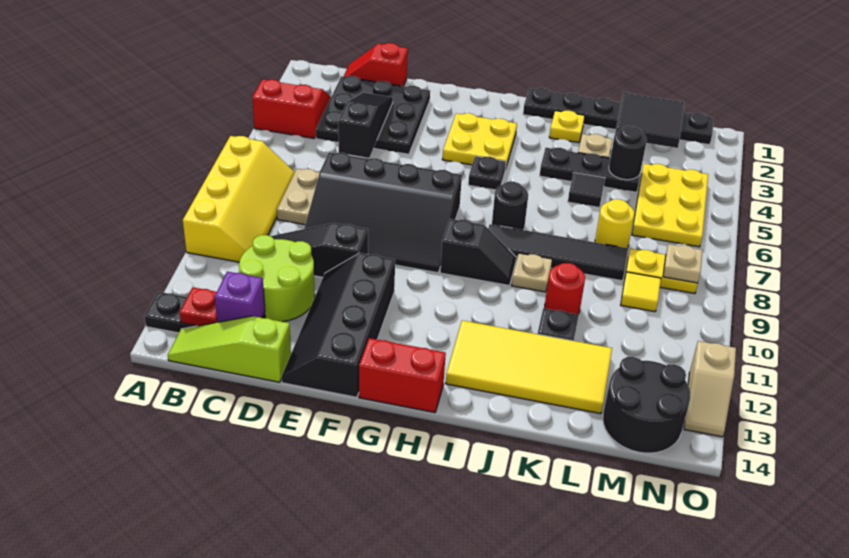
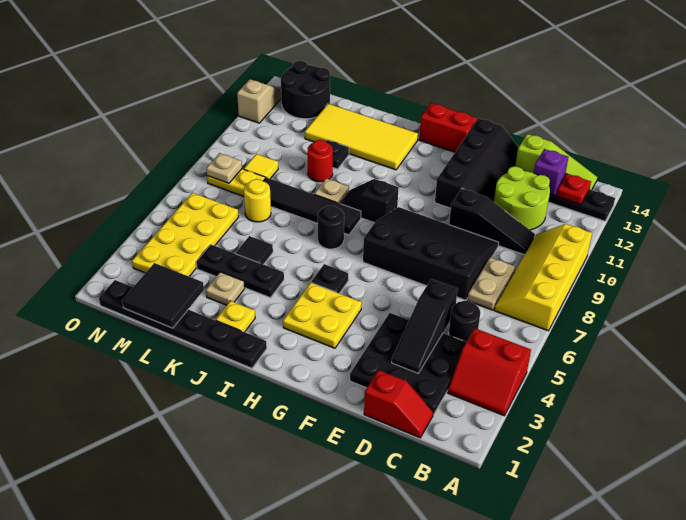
black round brick L4 level 2 -> black round brick C5 level 1
yellow plate M4:N6 level 1 -> yellow plate M3:N6 level 1

